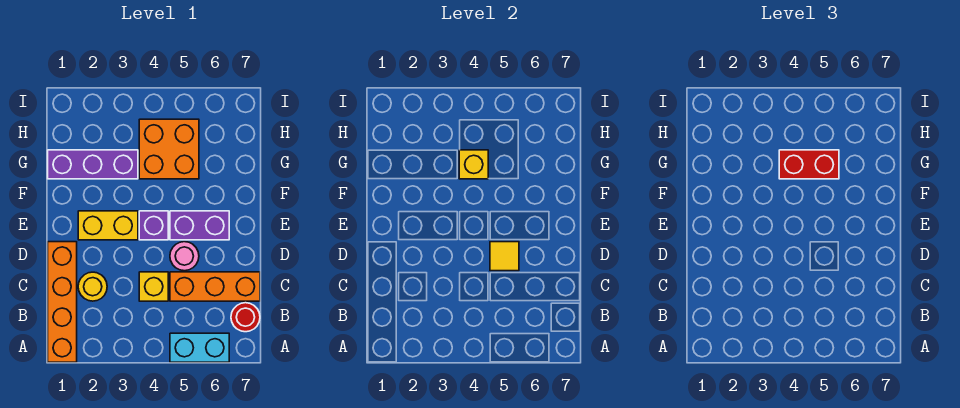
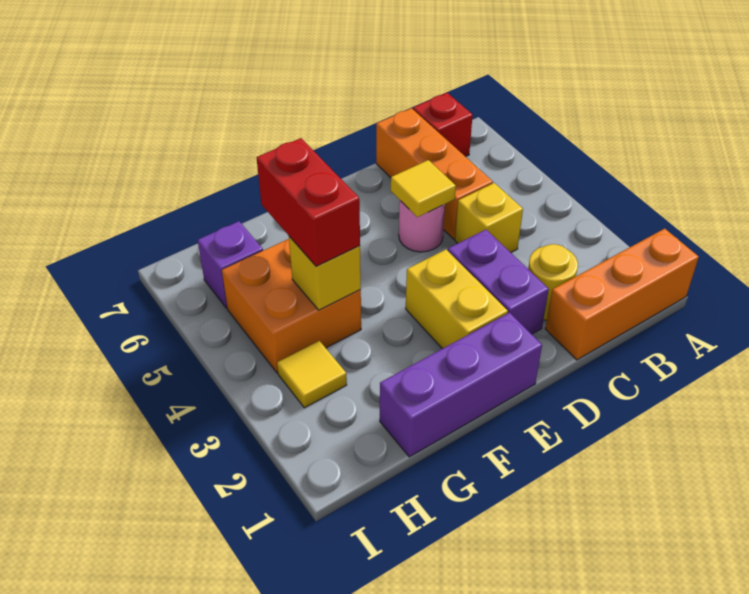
orange brick A1:D1 level 1 -> orange brick A1:C1 level 1
cyan brick A5:A6 level 1 -> none
red round brick B7 level 1 -> red brick B7 level 1
purple brick E4 level 1 -> purple brick H6 level 1
purple brick E5:E6 level 1 -> purple brick D2:D3 level 1
purple brick G1:G3 level 1 -> purple brick E1:G1 level 1
none -> yellow tile H3 level 1

